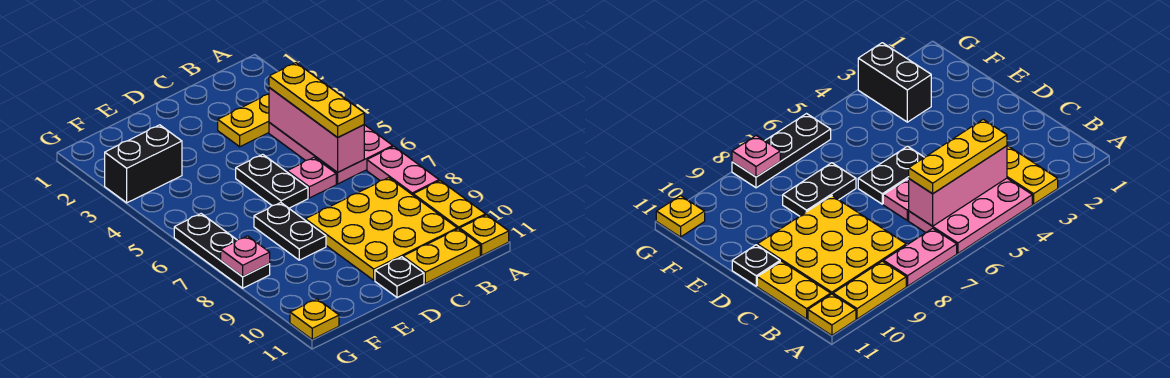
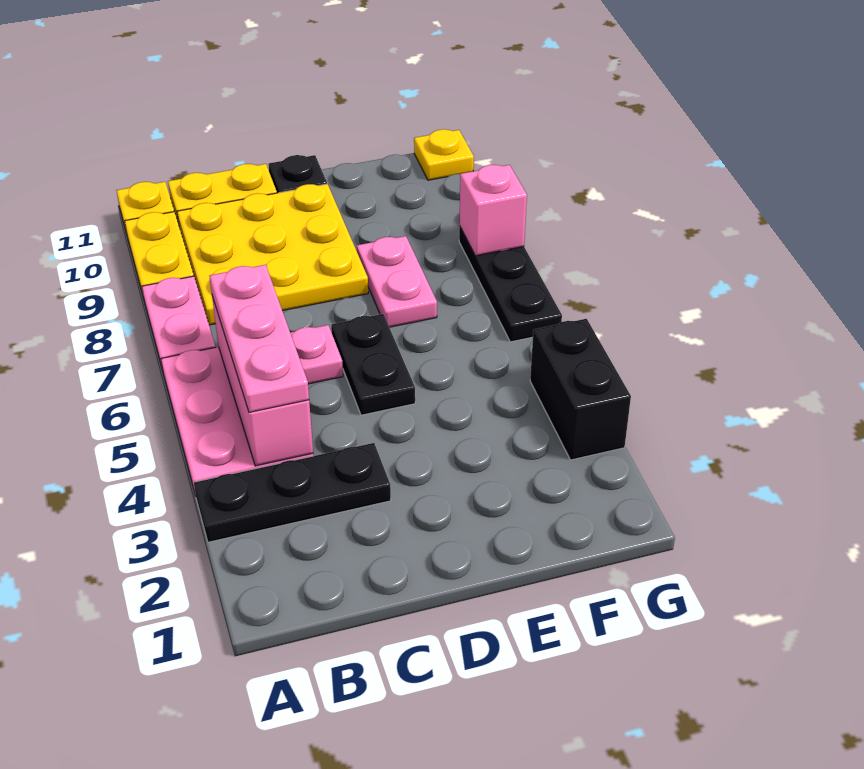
yellow plate A3:C3 level 1 -> black plate A3:C3 level 1
yellow plate B4:B6 level 3 -> pink plate B4:B6 level 3
black plate E7:E8 level 1 -> pink plate E7:E8 level 1
black brick F3:G3 level 1 -> black brick G3:G4 level 1
pink plate G8 level 2 -> pink brick G8 level 2

